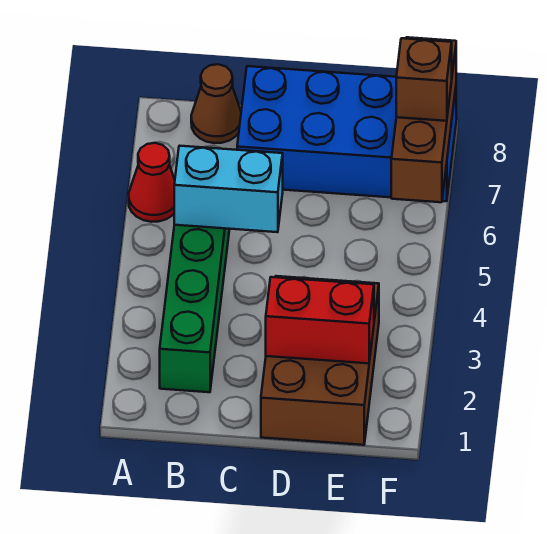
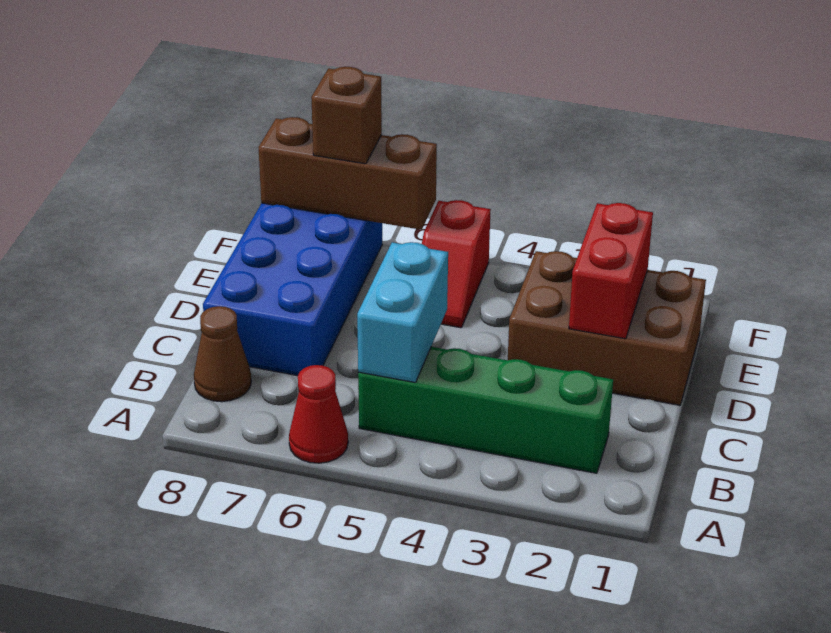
none -> red slope E5:F5 level 1 top F

